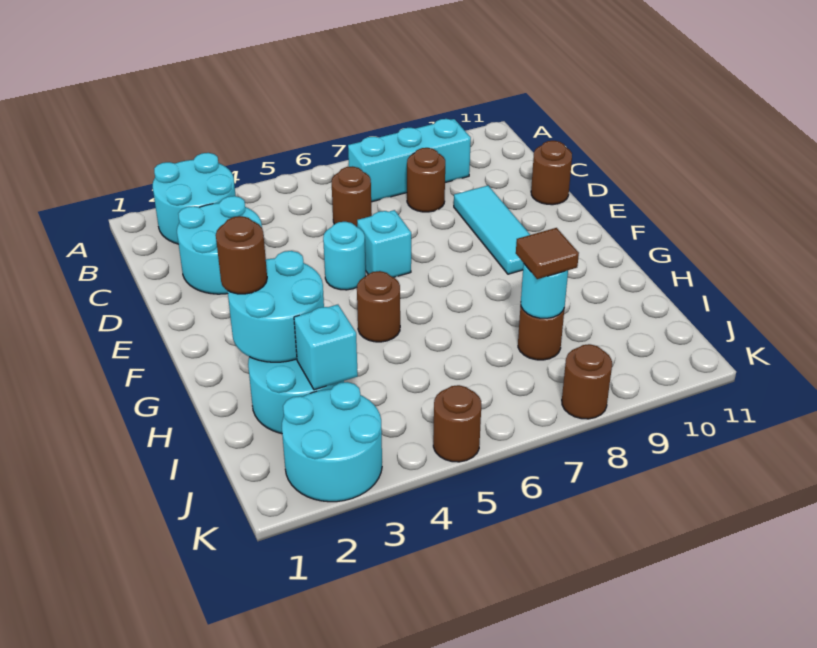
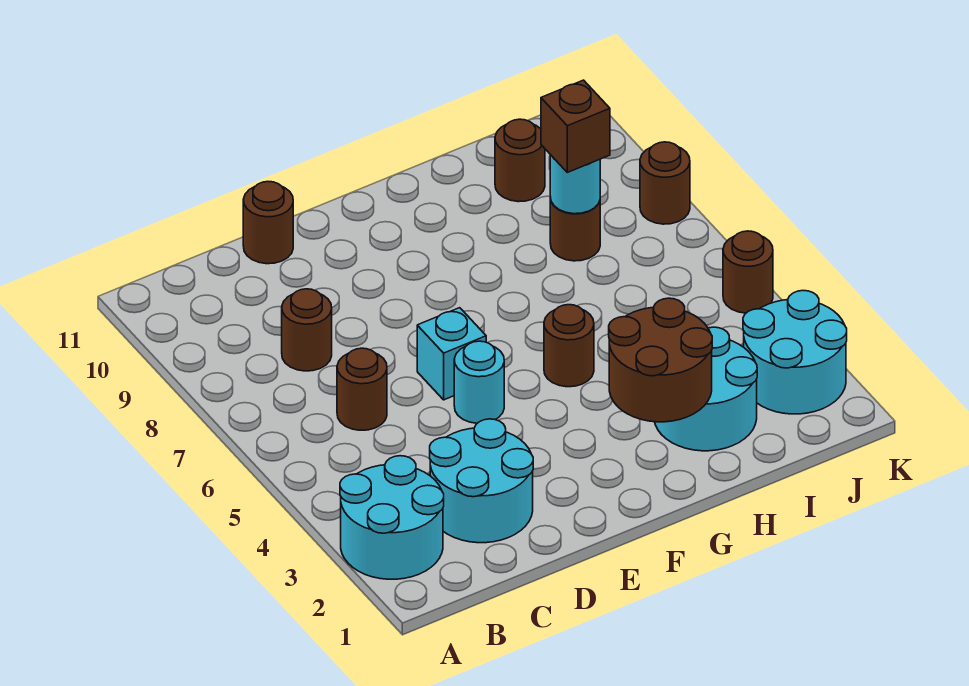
cyan brick B7:B9 level 1 -> none
cyan tile D9:F9 level 1 -> none
cyan round brick G2:H3 level 2 -> brown round brick G2:H3 level 2
brown round brick G2 level 3 -> brown round brick I10 level 1
cyan brick I3 level 2 -> none
brown tile I8 level 3 -> brown brick I8 level 3

